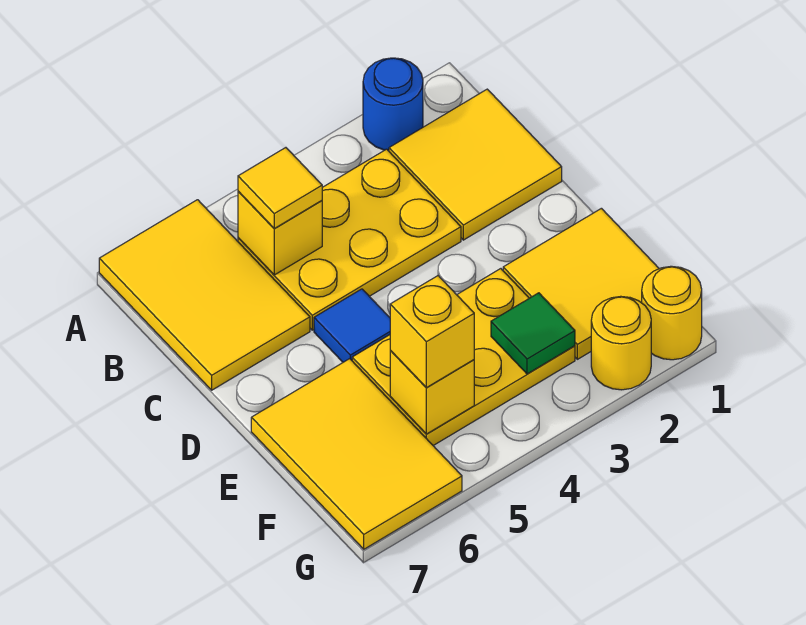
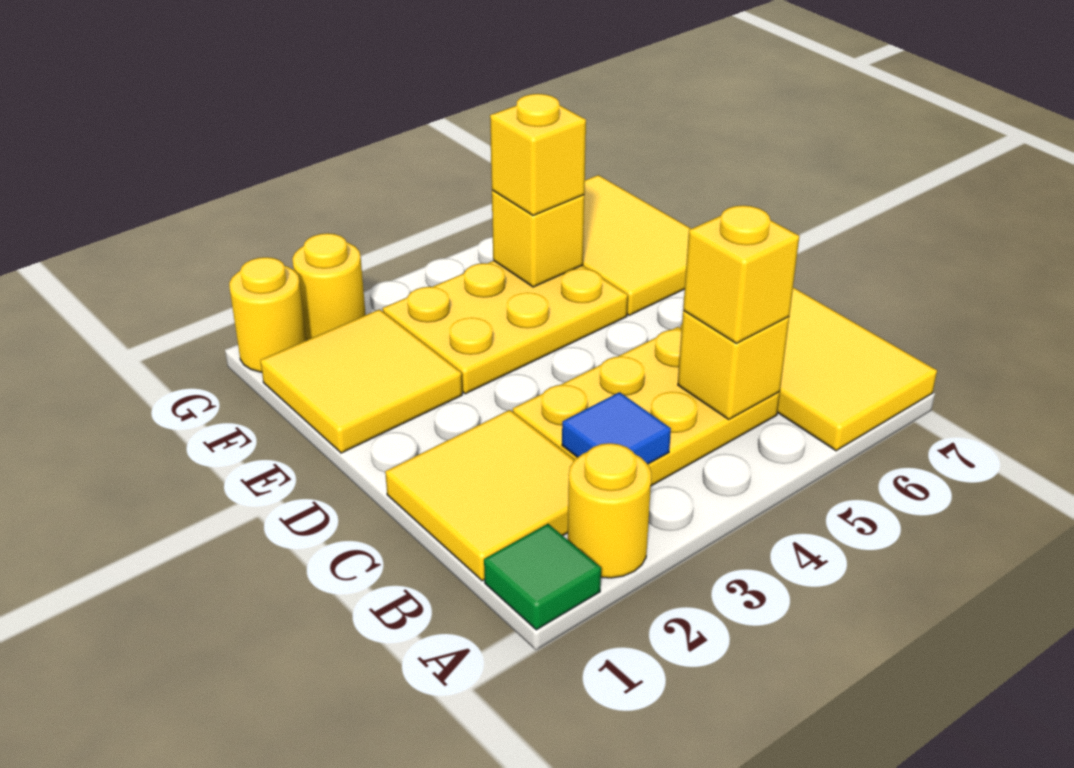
blue round brick A2 level 1 -> yellow round brick A2 level 1
yellow tile B5 level 3 -> yellow brick B5 level 3
blue tile D5 level 1 -> blue tile B3 level 2
green tile F3 level 2 -> green tile A1 level 1

